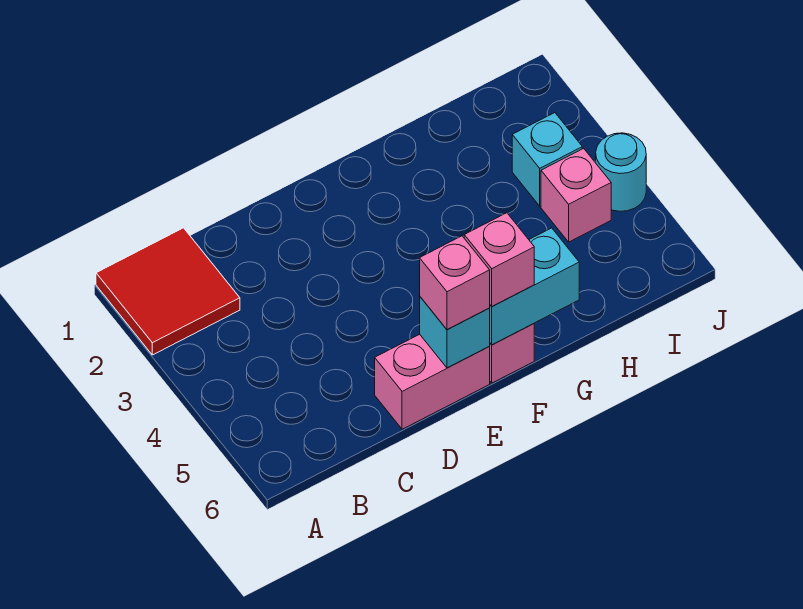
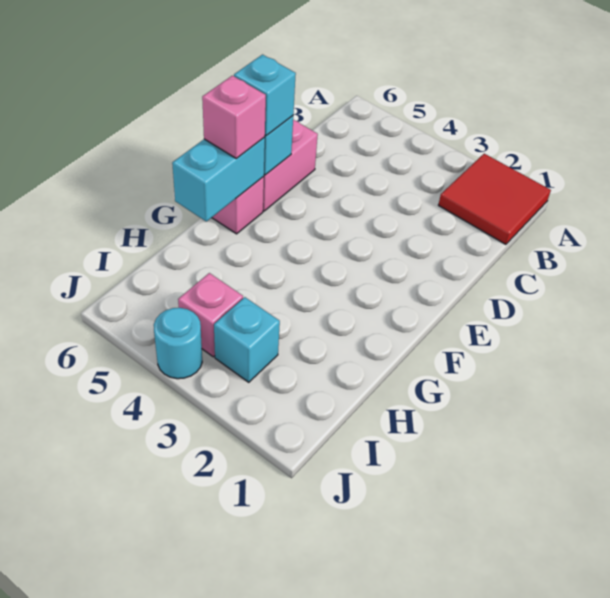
pink brick E6 level 3 -> cyan brick E6 level 3

